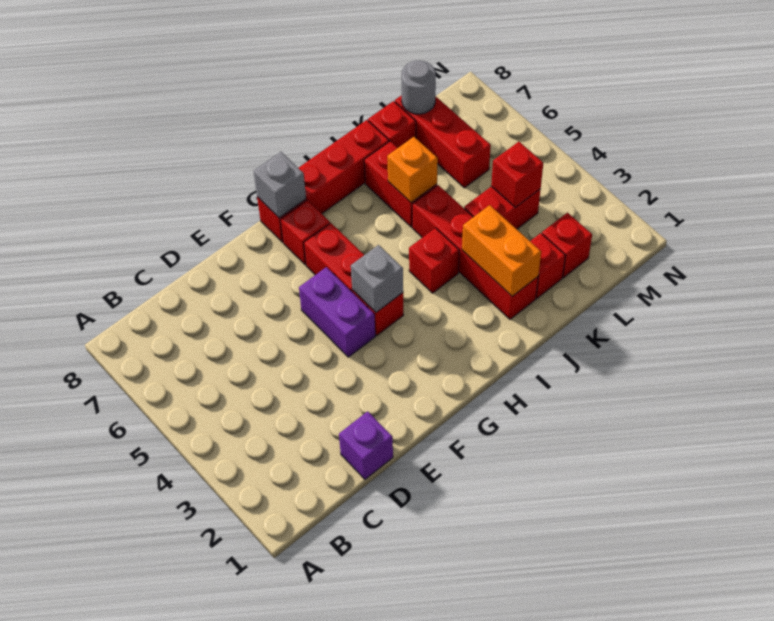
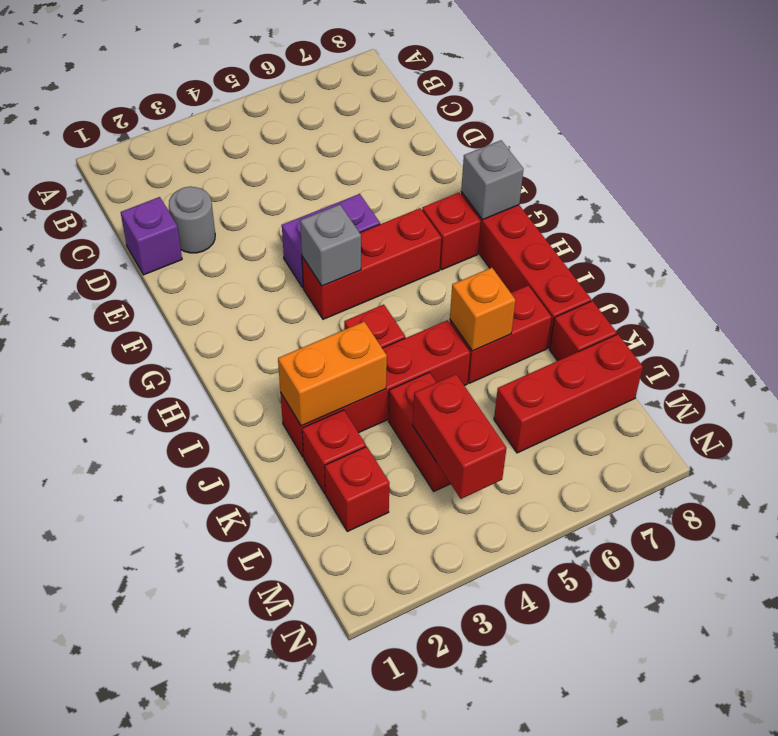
red brick L4 level 2 -> red brick L4:M4 level 2
grey round brick L8 level 2 -> grey round brick D2 level 1

